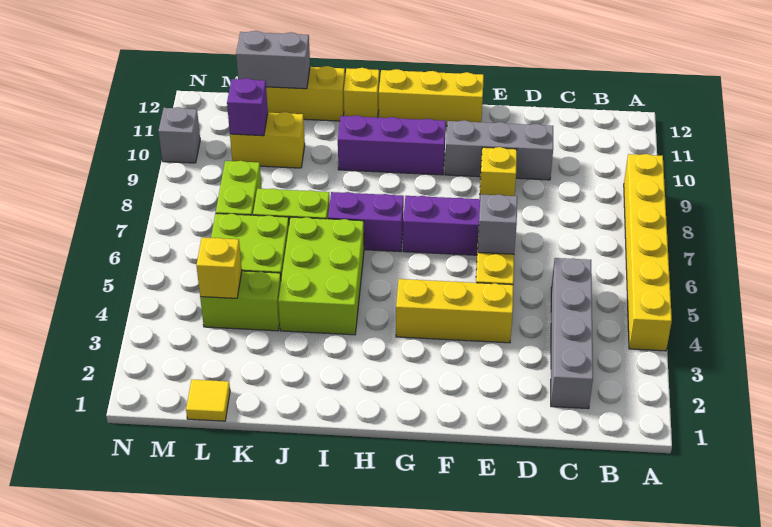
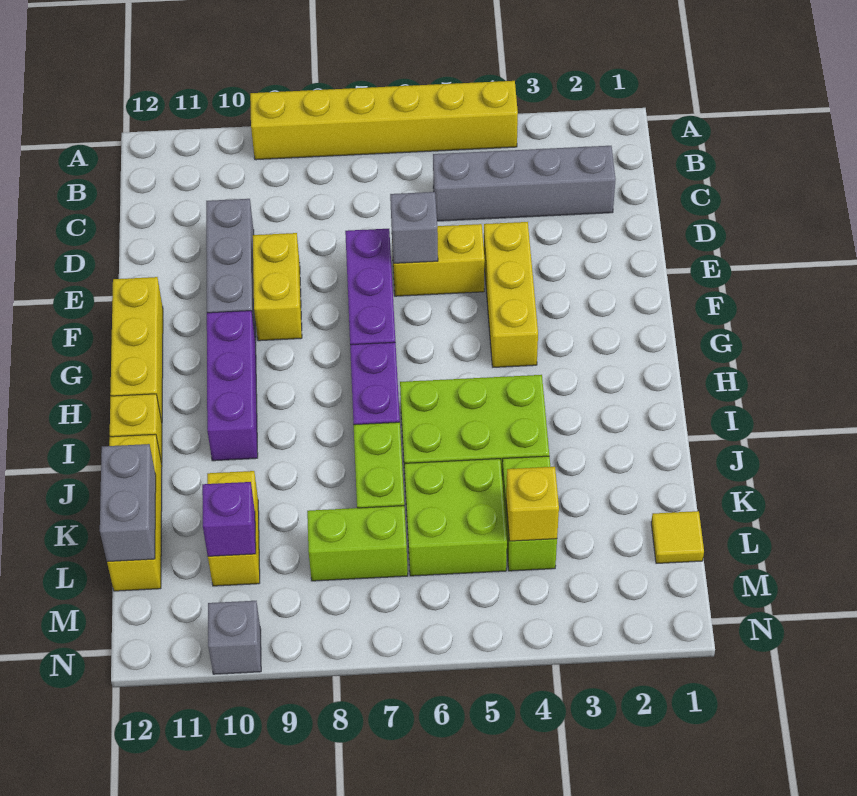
yellow brick E9 level 1 -> yellow brick E9:F9 level 1

